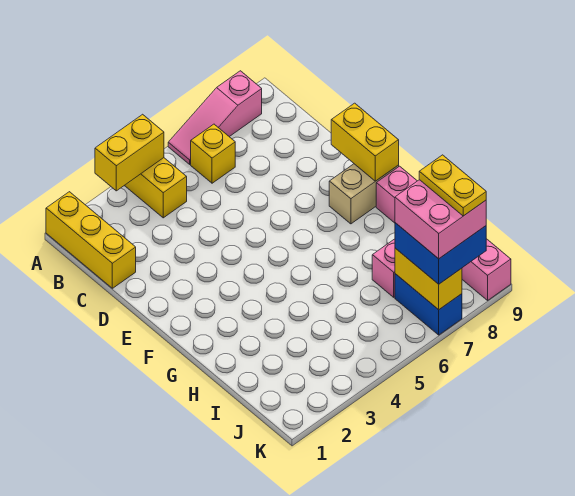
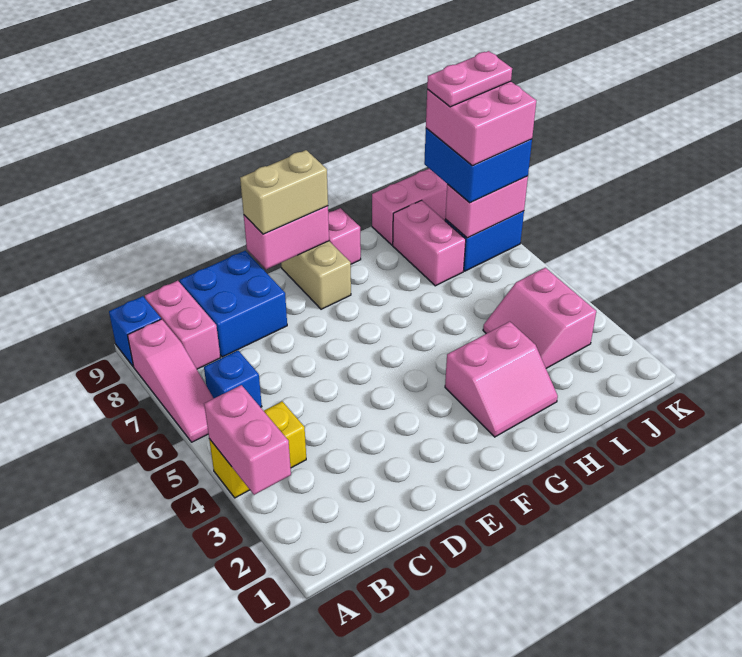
yellow brick A1:C1 level 1 -> none
yellow brick A3:A4 level 2 -> pink brick A3:A4 level 2
none -> blue brick A9 level 1
yellow brick B6 level 1 -> blue brick B6 level 1
none -> pink brick B8:B9 level 1
none -> blue brick C8:D9 level 1
yellow brick E9:F9 level 2 -> pink brick E9:F9 level 2
none -> tan brick E9:F9 level 3
none -> pink slope G2:H3 level 1 top 3
none -> pink slope I3:J4 level 1 top J
yellow brick J7:K7 level 2 -> pink brick J7:K7 level 2
yellow plate J8:K8 level 5 -> pink plate J8:K8 level 5

